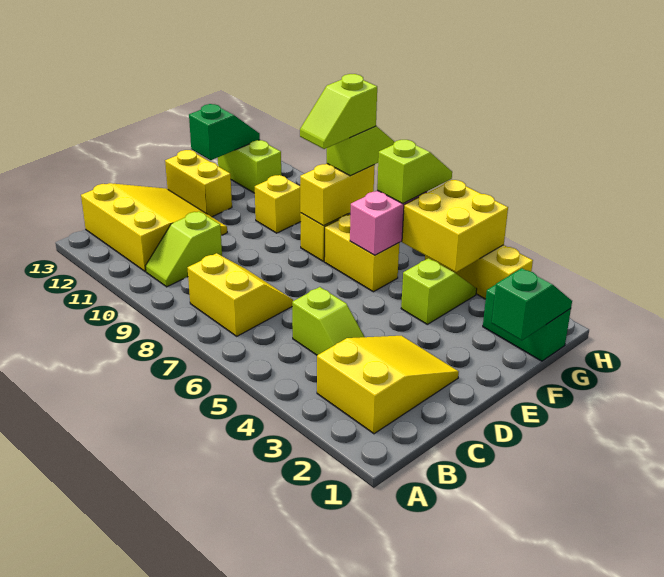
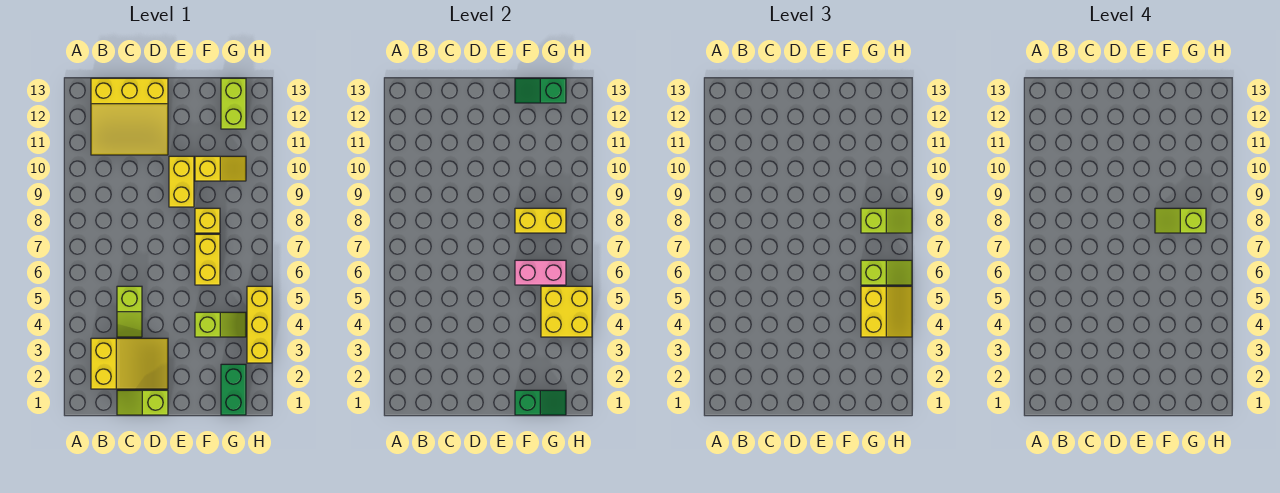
yellow slope B7:C8 level 1 top B -> yellow slope G4:H5 level 3 top G
lime slope B10:C10 level 1 top C -> lime slope C1:D1 level 1 top D
yellow slope B11:D13 level 1 top B -> yellow slope B11:D13 level 1 top 13
yellow brick E12:E13 level 1 -> yellow brick E9:E10 level 1
green slope F13:G13 level 2 top F -> green slope F13:G13 level 2 top G

